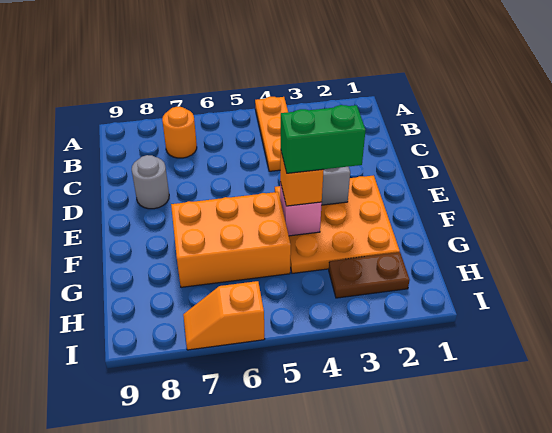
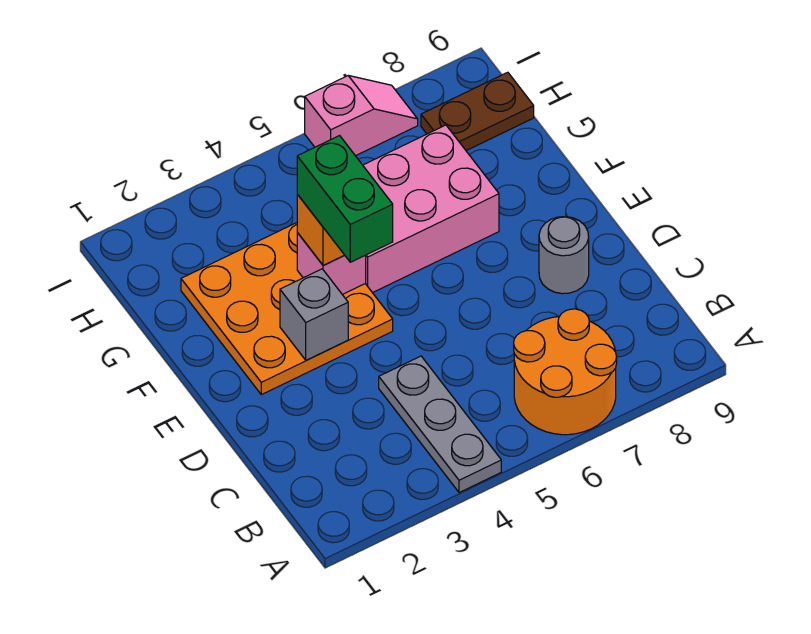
orange plate A4:C4 level 1 -> grey plate A4:C4 level 1
orange round brick B7 level 1 -> orange round brick A6:B7 level 1
green brick F3:F4 level 4 -> green brick E4:F4 level 4
orange brick F5:G7 level 1 -> pink brick F5:G7 level 1
brown plate H2:H3 level 1 -> brown plate H8:H9 level 1
orange slope I6:I7 level 1 top 6 -> pink slope I6:I7 level 1 top 6

